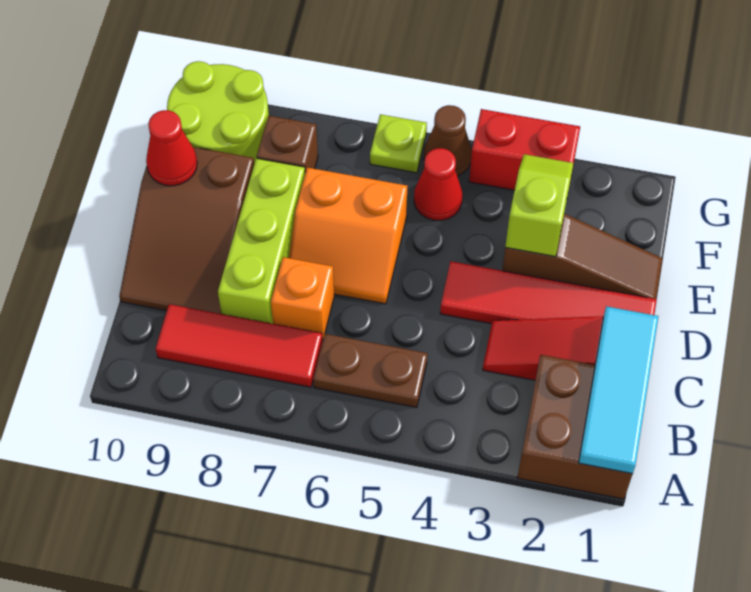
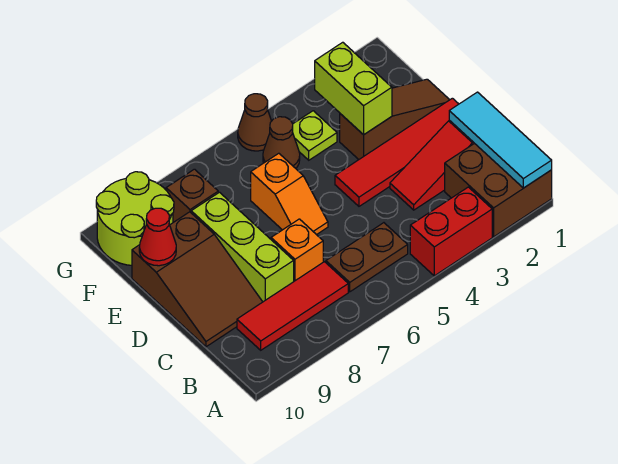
orange slope D6:E7 level 1 top E -> orange slope D6:E6 level 1 top E
lime slope E3:F3 level 2 top E -> lime brick E3:F3 level 2
red cone F5 level 1 -> brown cone F5 level 1
red brick G3:G4 level 1 -> red brick A3:A4 level 1
lime plate G6 level 1 -> lime plate F4 level 1

